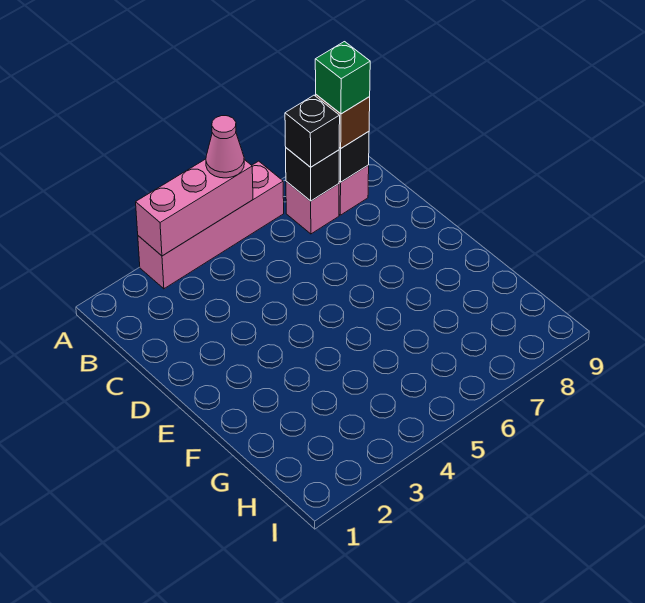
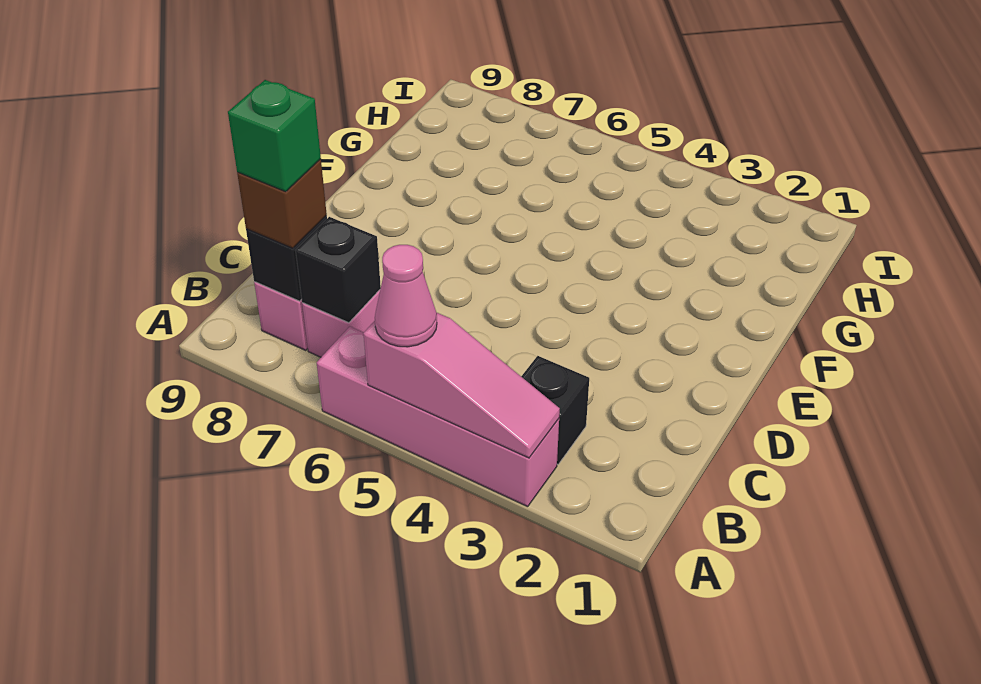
pink brick A3:A5 level 2 -> pink slope A3:A5 level 2 top 5
black brick B7 level 3 -> black brick B3 level 1

